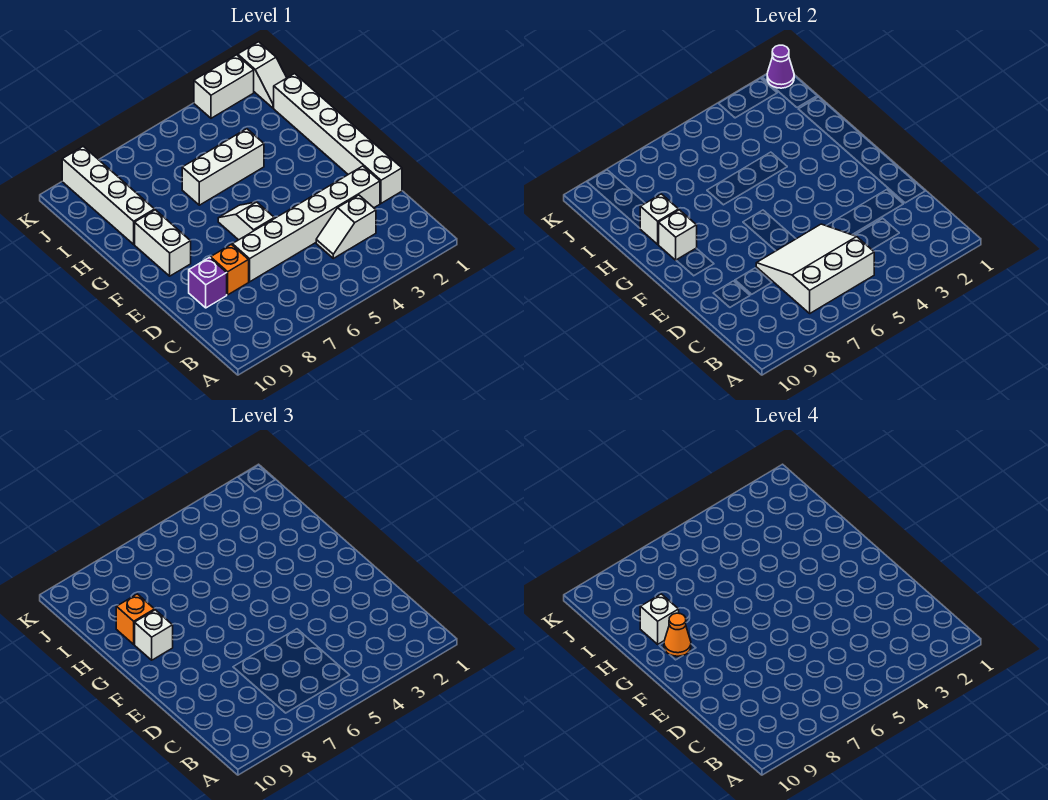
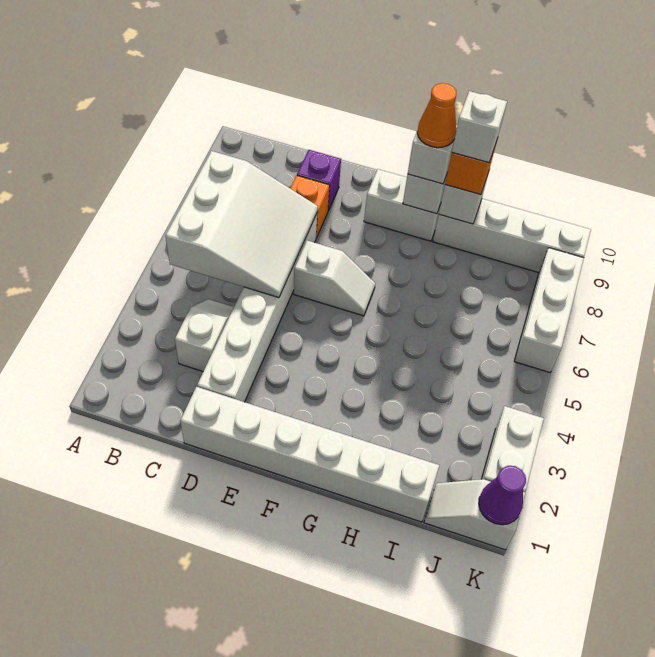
white brick H4:H6 level 1 -> white brick K6:K8 level 1

